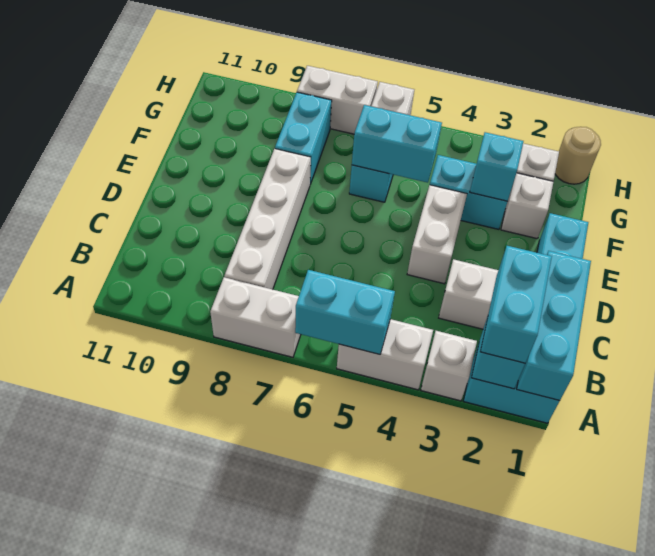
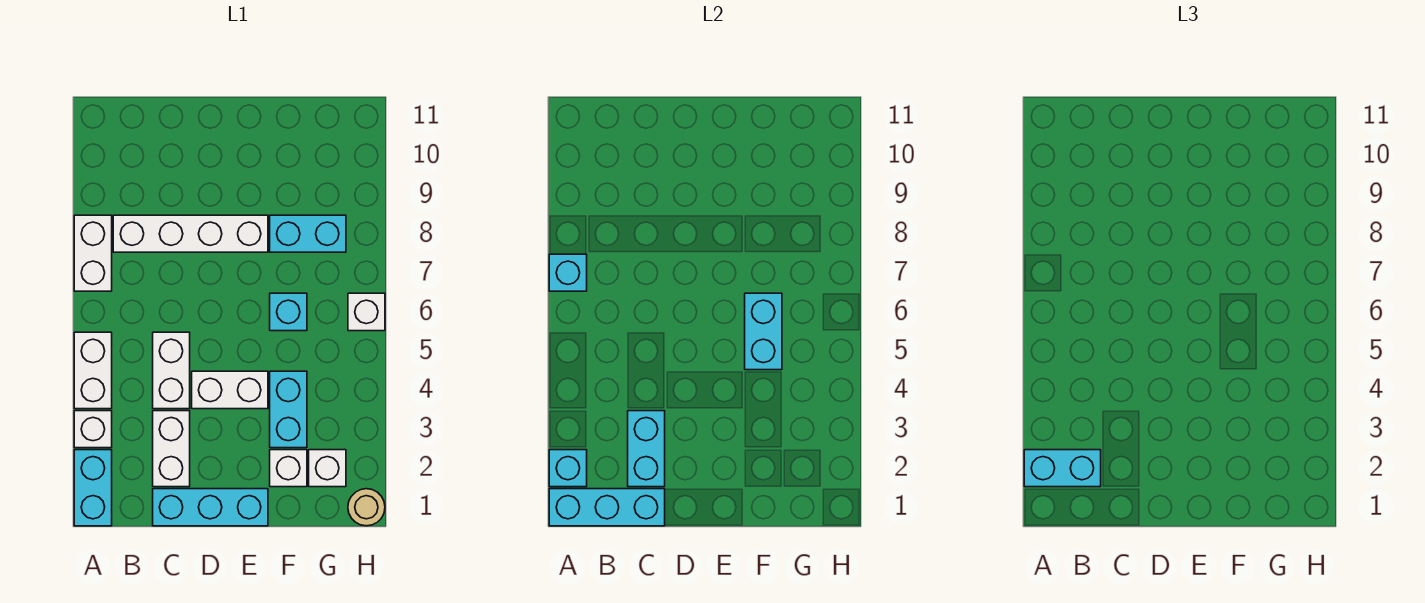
cyan brick A5:A6 level 2 -> cyan brick C2:C3 level 2
cyan brick F3 level 2 -> cyan brick A7 level 2
white brick H7:H8 level 1 -> white brick C4:C5 level 1

